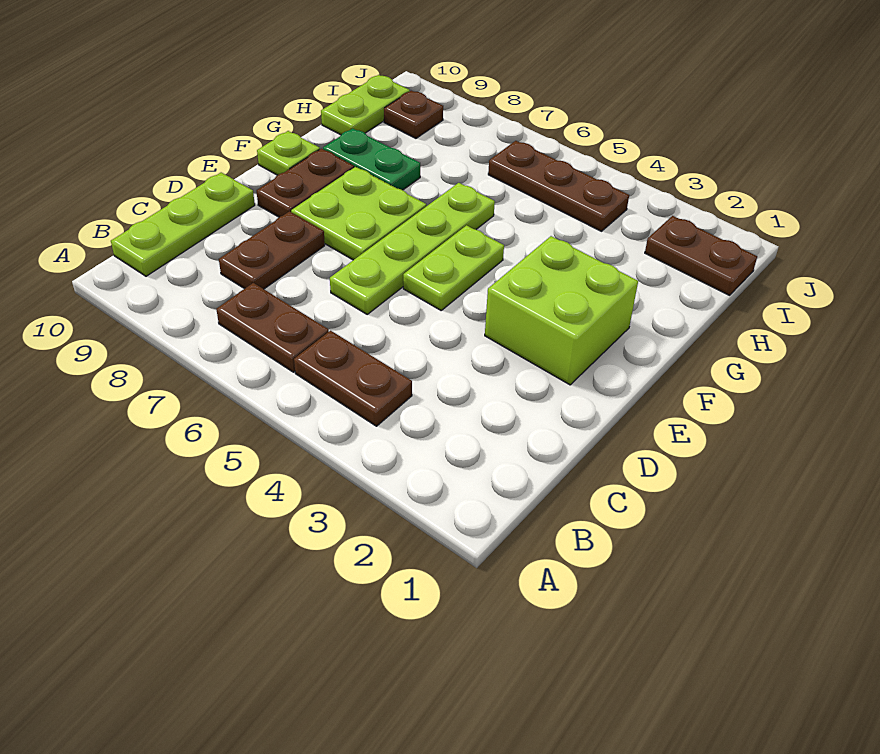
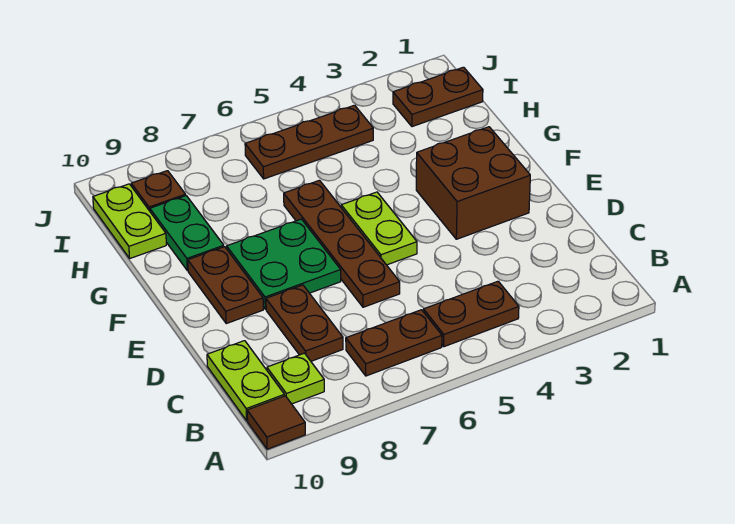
none -> brown tile A10 level 1
lime plate B10:D10 level 1 -> lime plate B10:C10 level 1
lime plate D6:G6 level 1 -> brown plate D6:G6 level 1
lime brick E2:F3 level 1 -> brown brick E2:F3 level 1
lime plate E7:F8 level 1 -> green plate E7:F8 level 1
lime plate F10 level 1 -> lime plate B9 level 1
green plate G8:G9 level 1 -> green plate G9:H9 level 1

